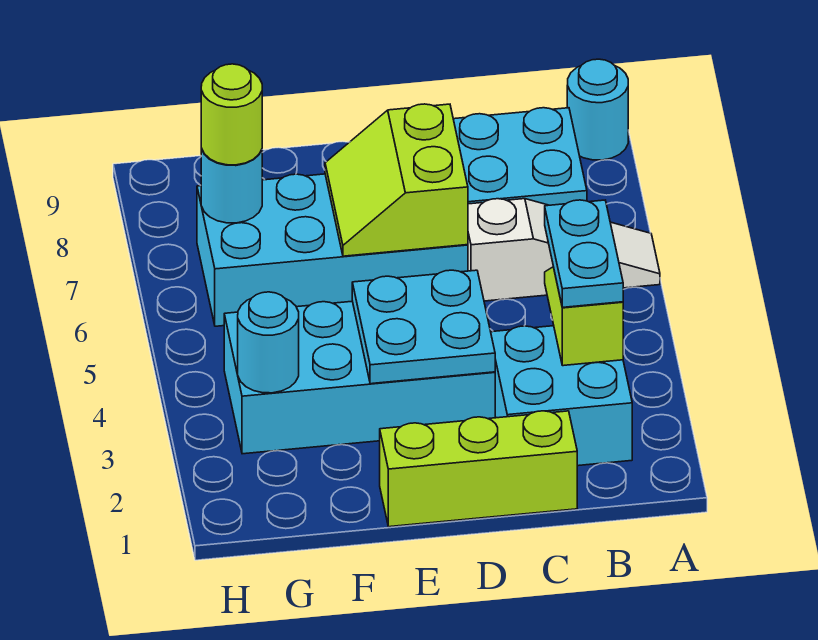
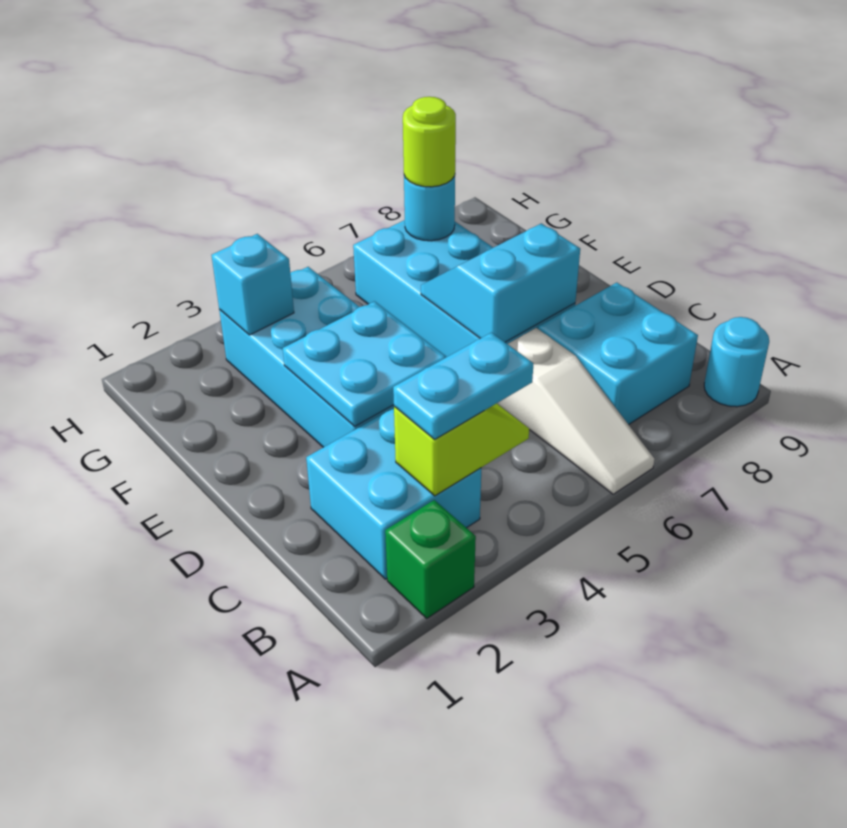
none -> green brick A2 level 1
lime brick C1:E1 level 1 -> none
lime slope D6:E7 level 2 top D -> cyan slope D6:E7 level 2 top D
cyan round brick G3 level 2 -> cyan brick G3 level 2

